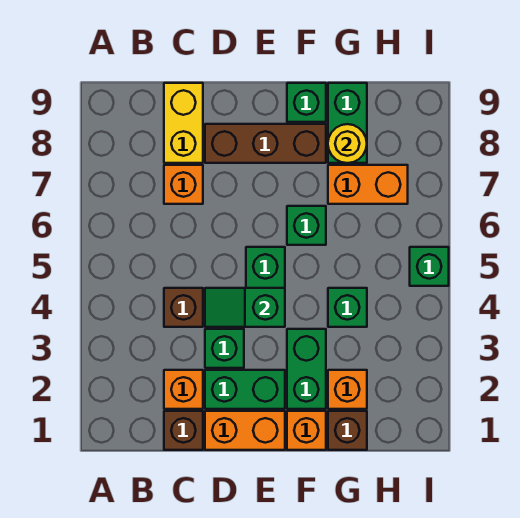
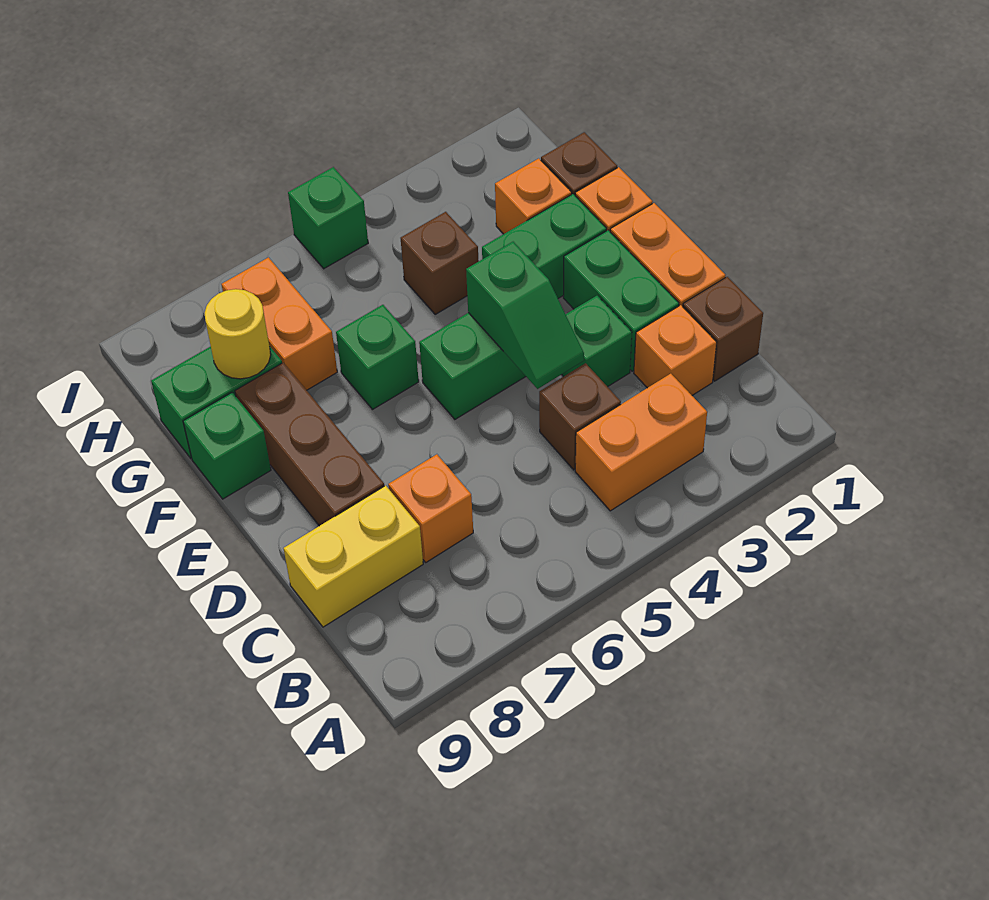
none -> orange brick B3:B4 level 1
green brick G4 level 1 -> brown brick G4 level 1

